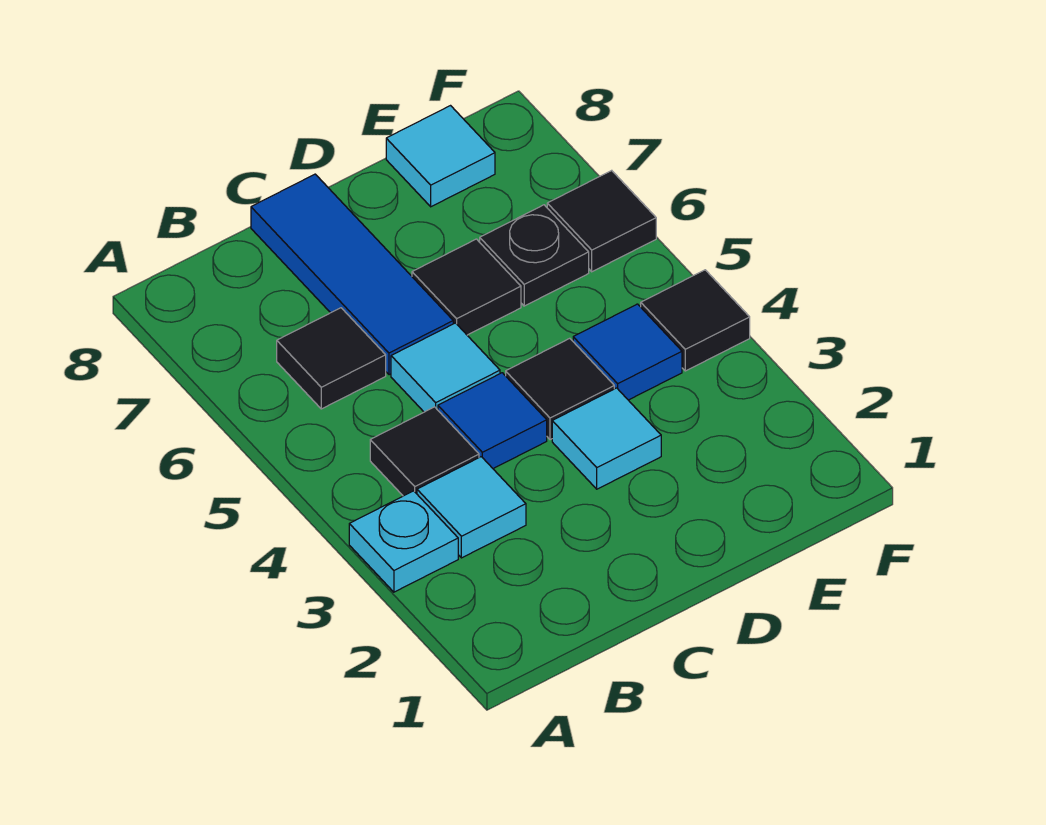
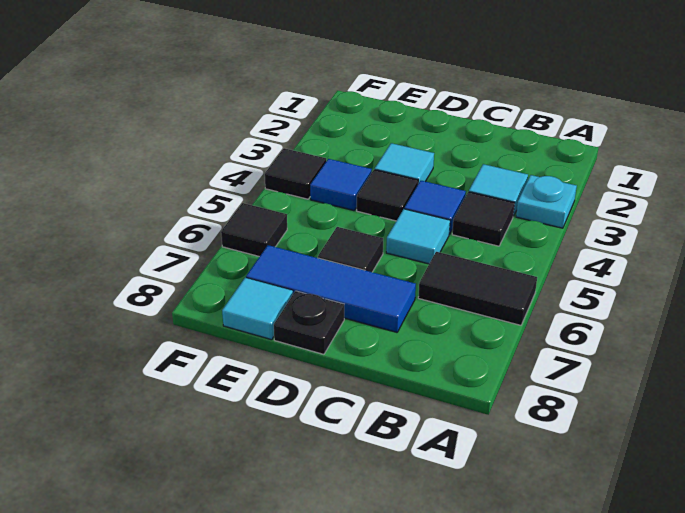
black tile B6 level 1 -> black tile A6:B6 level 1
blue tile C6:C8 level 1 -> blue tile C7:E7 level 1
black plate E6 level 1 -> black plate D8 level 1

